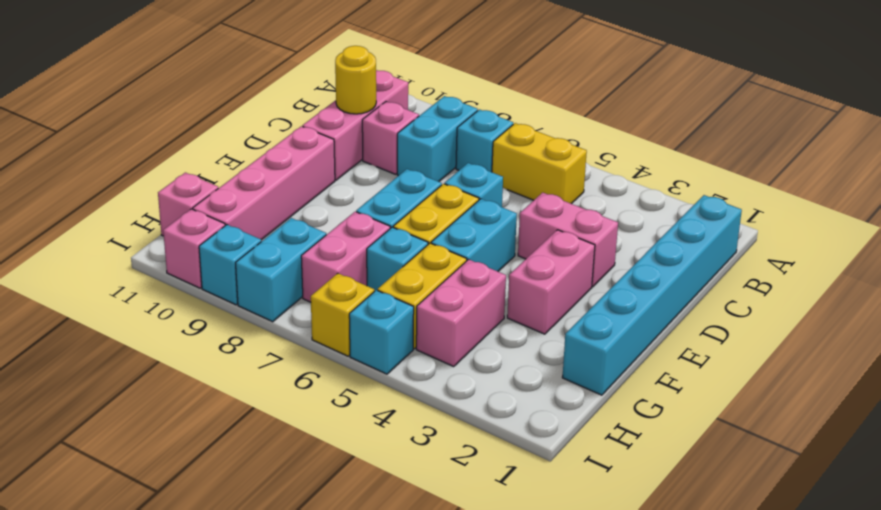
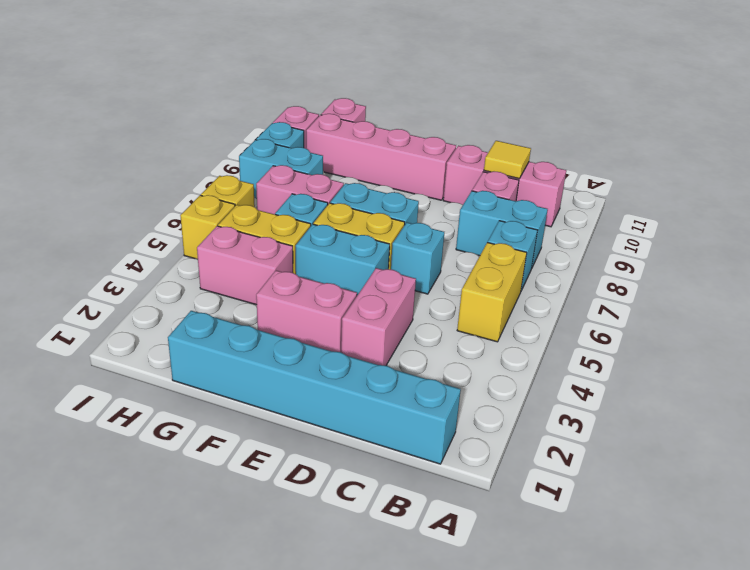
yellow round brick C10 level 2 -> yellow tile C10 level 2
cyan brick I5 level 1 -> yellow brick I5 level 1

